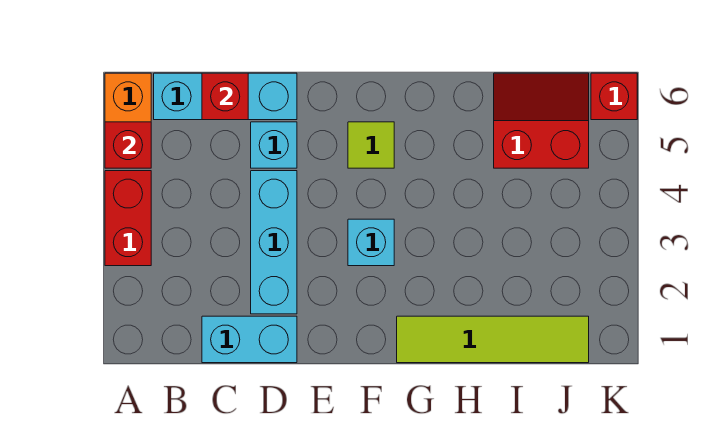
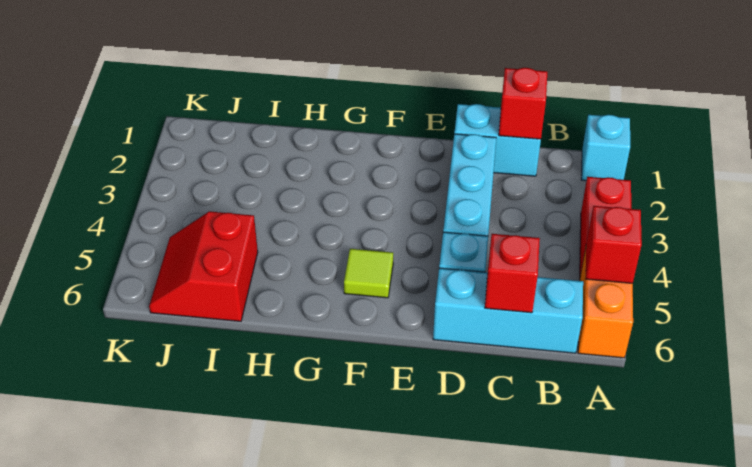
cyan brick F3 level 1 -> cyan brick A1 level 1
lime tile G1:J1 level 1 -> none
red slope I5:J6 level 1 top 5 -> red slope I5:J6 level 1 top I
red brick K6 level 1 -> red brick C1 level 2

